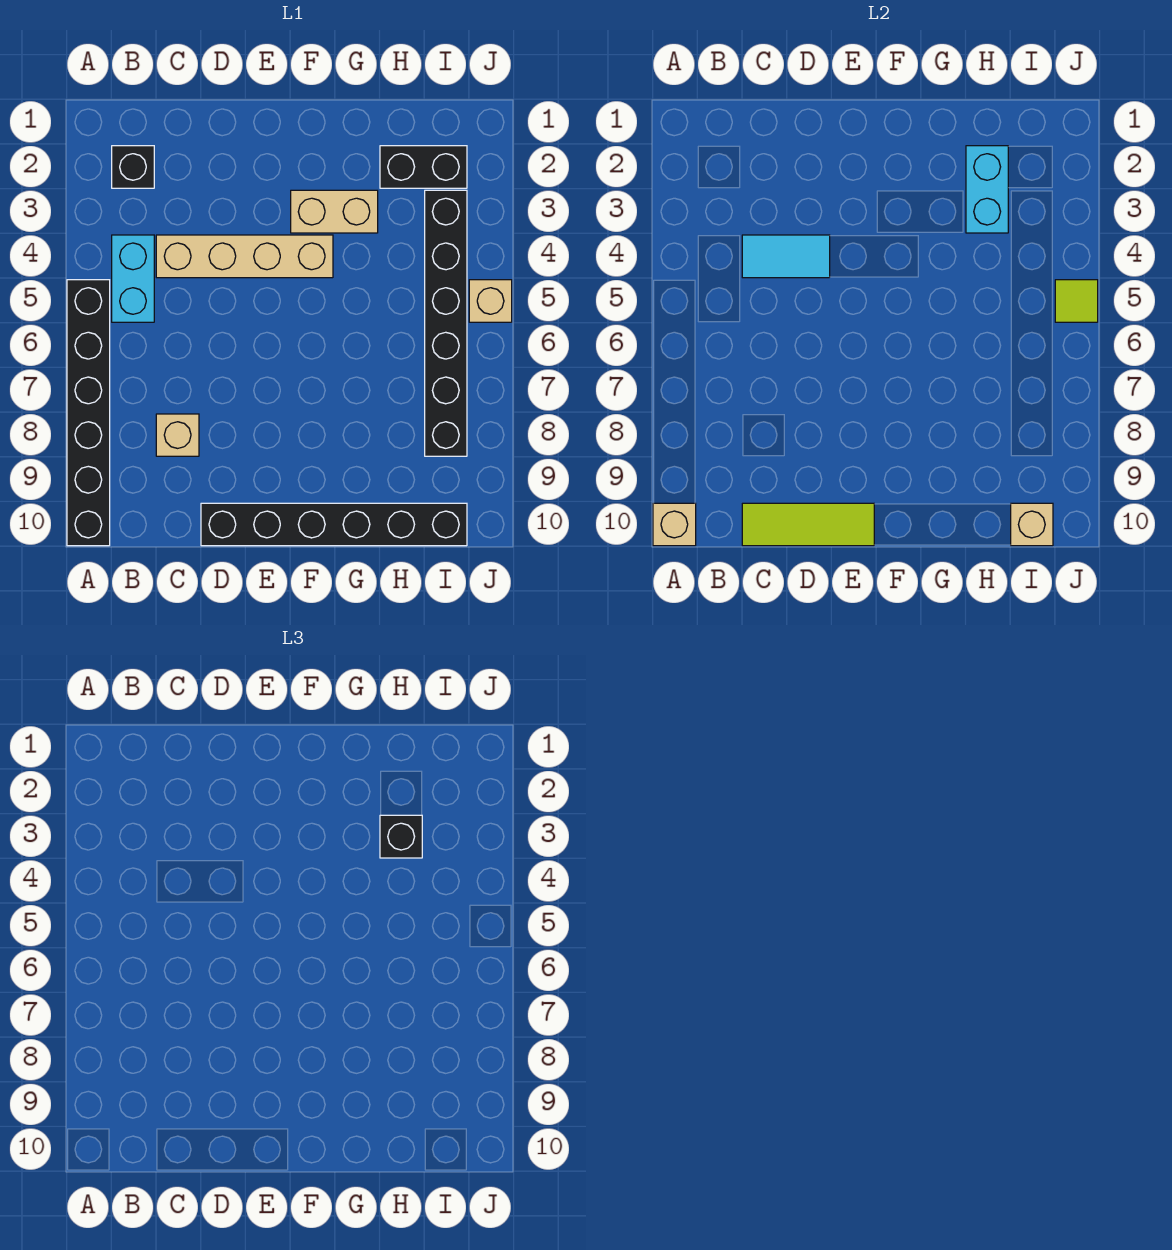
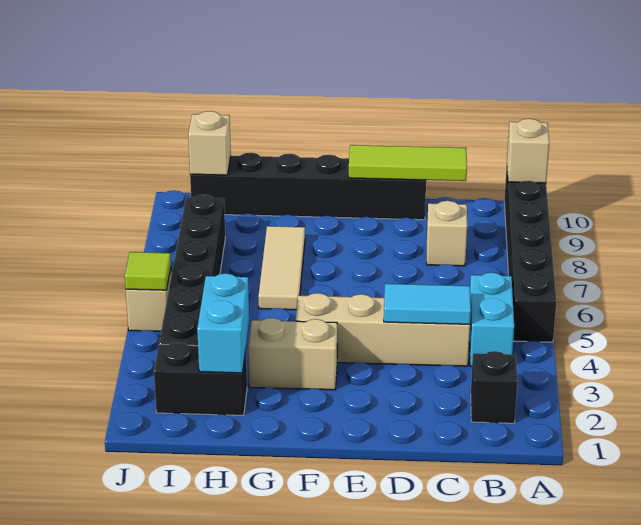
none -> tan tile G6:G8 level 1
black brick H3 level 3 -> none

